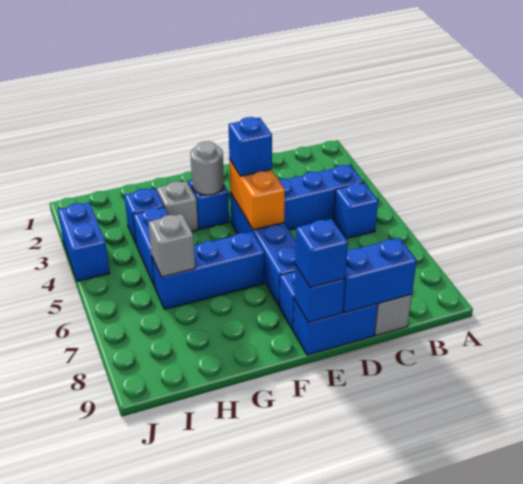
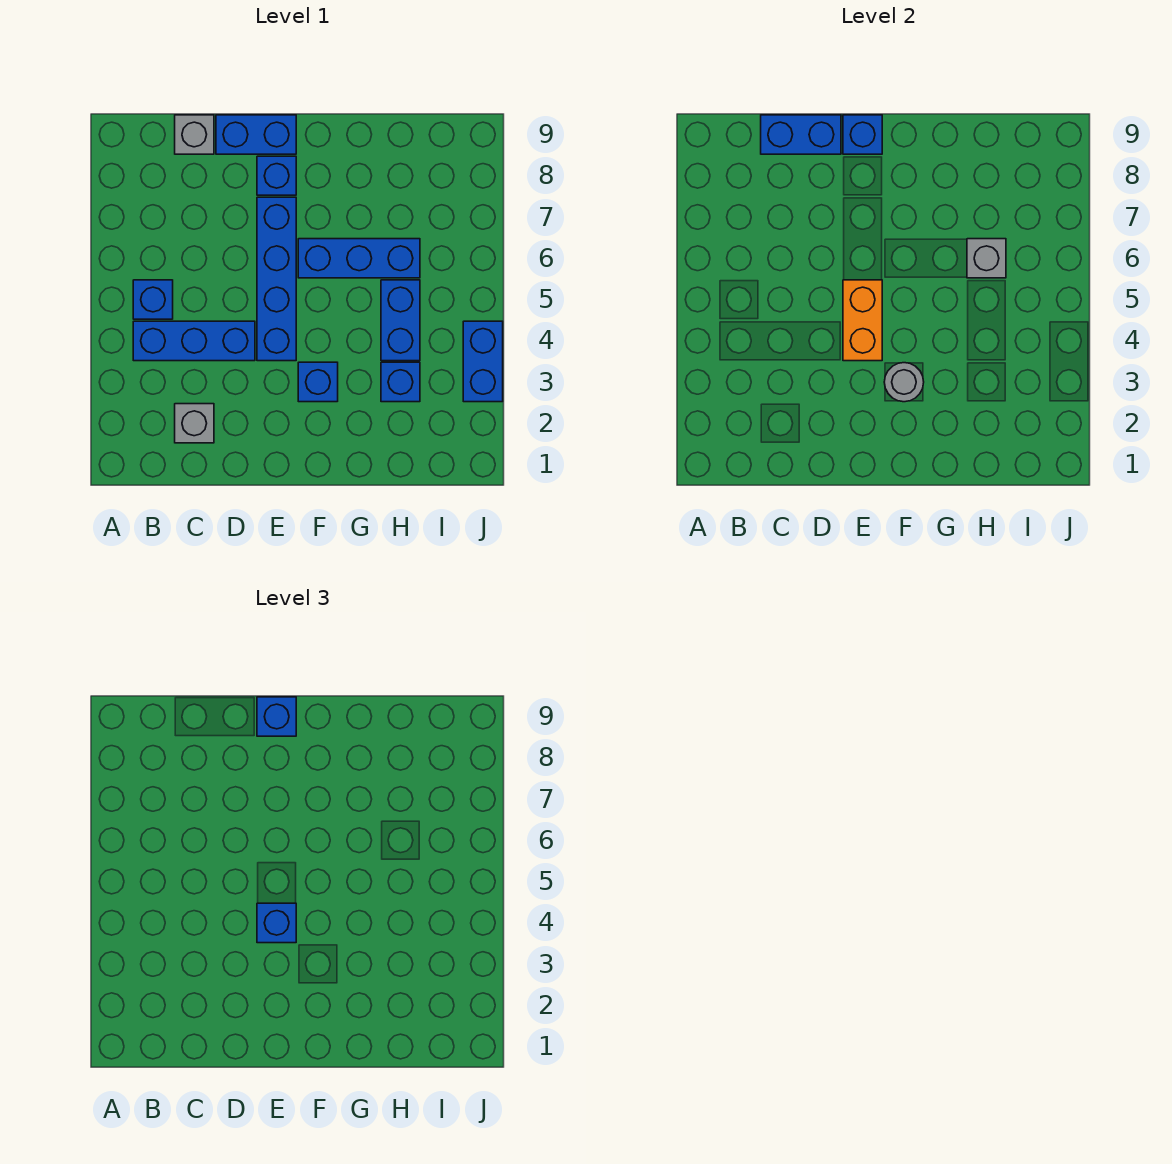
grey brick G3 level 1 -> grey brick C2 level 1

